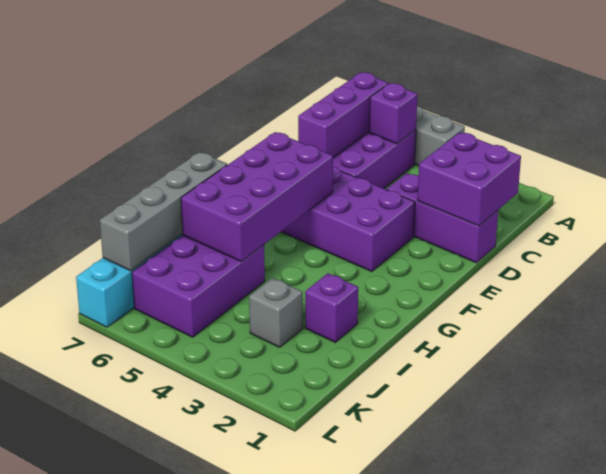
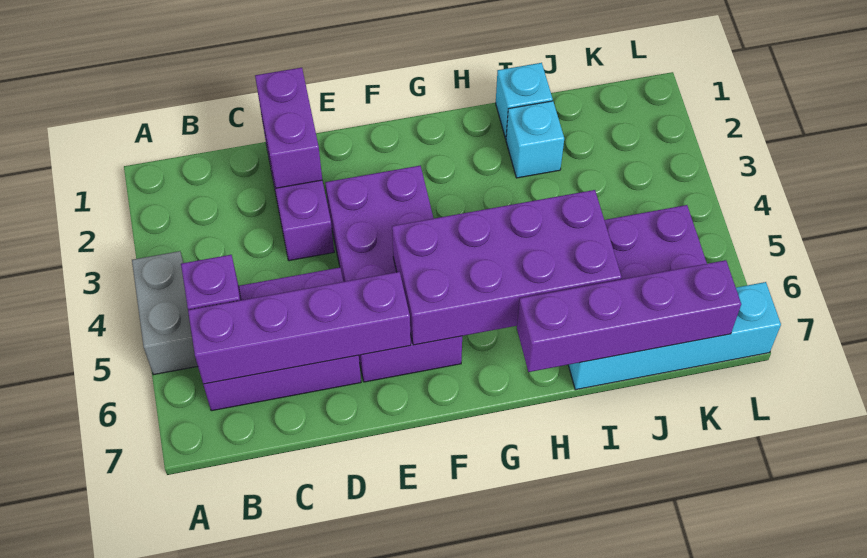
purple brick B6:D6 level 2 -> purple brick B6:E6 level 2
purple brick C1:D2 level 2 -> purple brick D1:D2 level 2
grey brick H7:K7 level 2 -> purple brick H7:K7 level 2
none -> cyan brick I1 level 1
purple brick I2 level 1 -> cyan brick I2 level 1
grey brick J3 level 1 -> none

